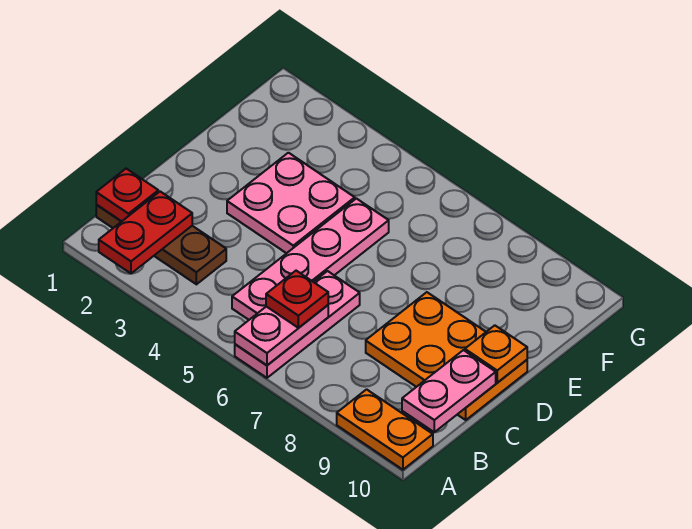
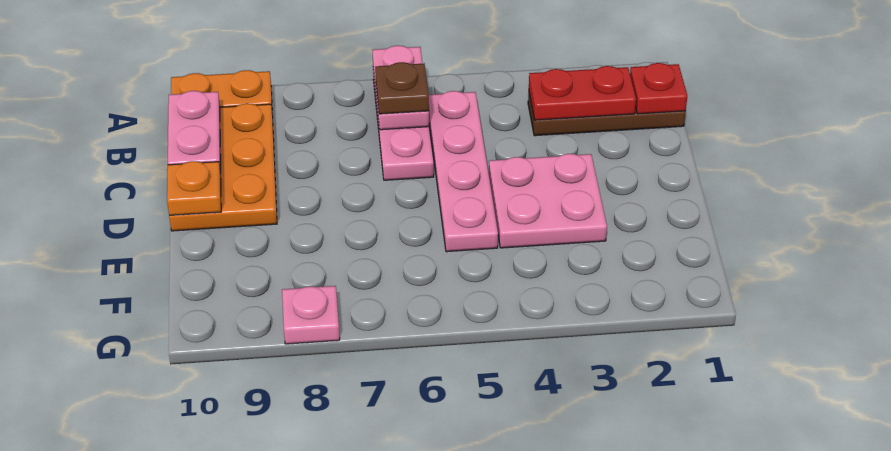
red plate A2:B2 level 2 -> red plate B2:B3 level 2
red plate B6 level 3 -> brown plate B6 level 3
orange plate C8:D10 level 1 -> orange plate B9:D10 level 1
none -> pink plate G8 level 1

